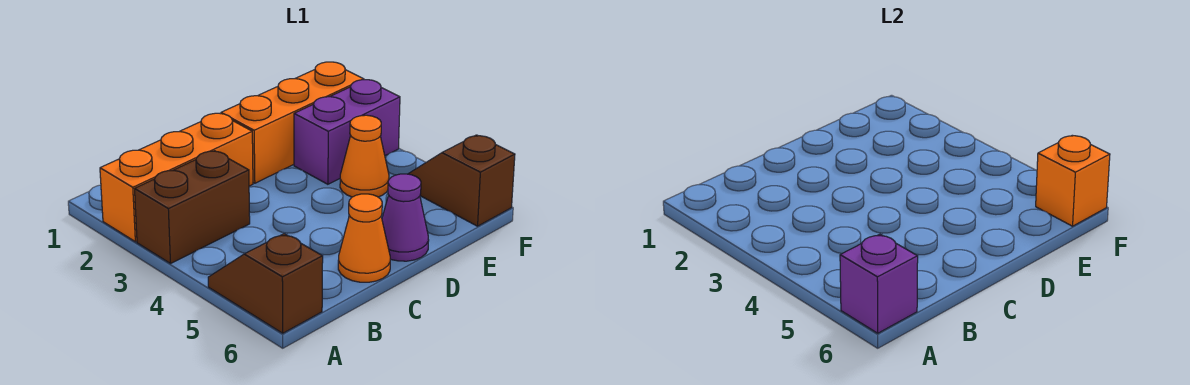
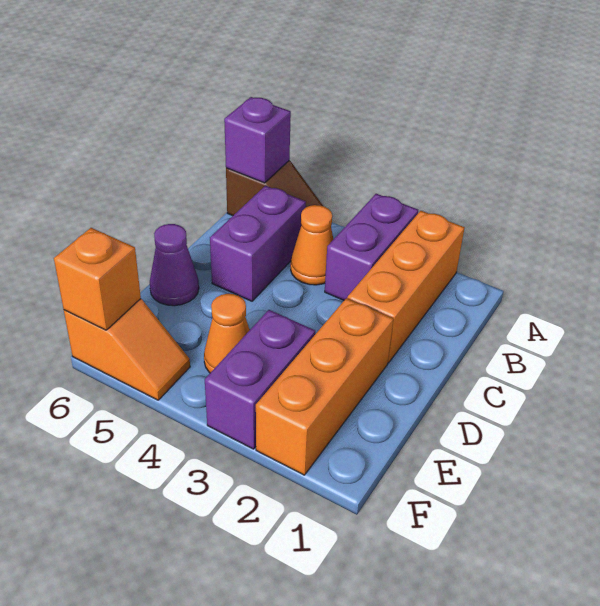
brown brick A3:B3 level 1 -> purple brick A3:B3 level 1
none -> purple brick B5:C5 level 1
orange cone C6 level 1 -> orange cone B4 level 1
brown slope F5:F6 level 1 top 6 -> orange slope F5:F6 level 1 top 6

